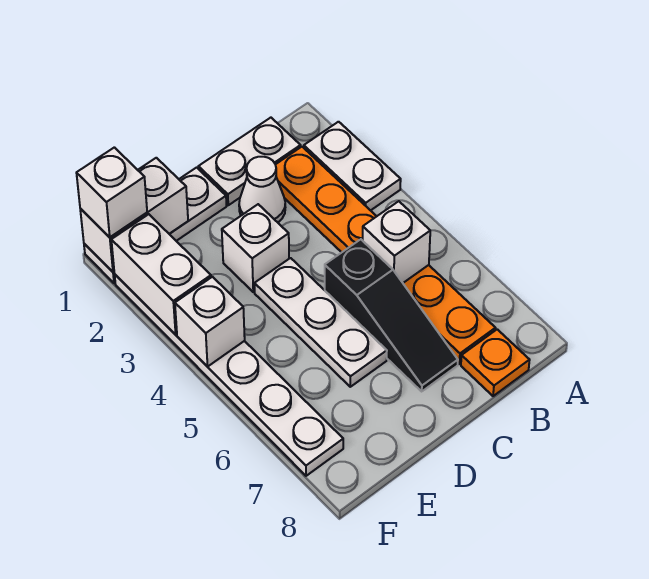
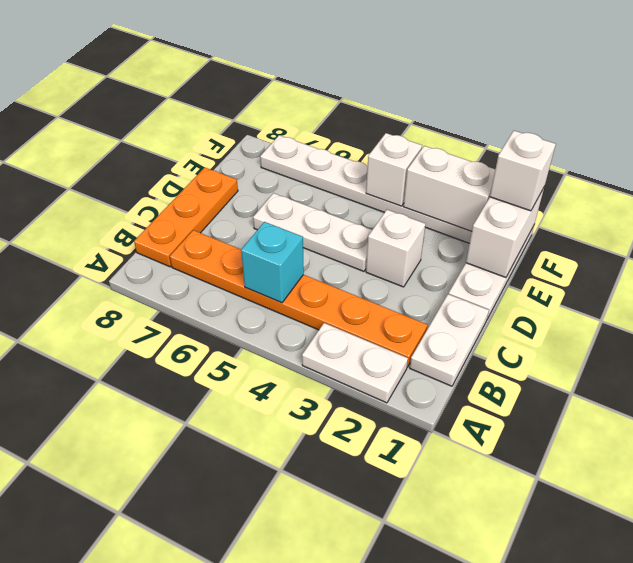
white brick B5 level 2 -> cyan brick B5 level 2
orange plate B8 level 1 -> orange plate B8:D8 level 1
white cone C2 level 1 -> none
black slope C5:C7 level 1 top 5 -> none

